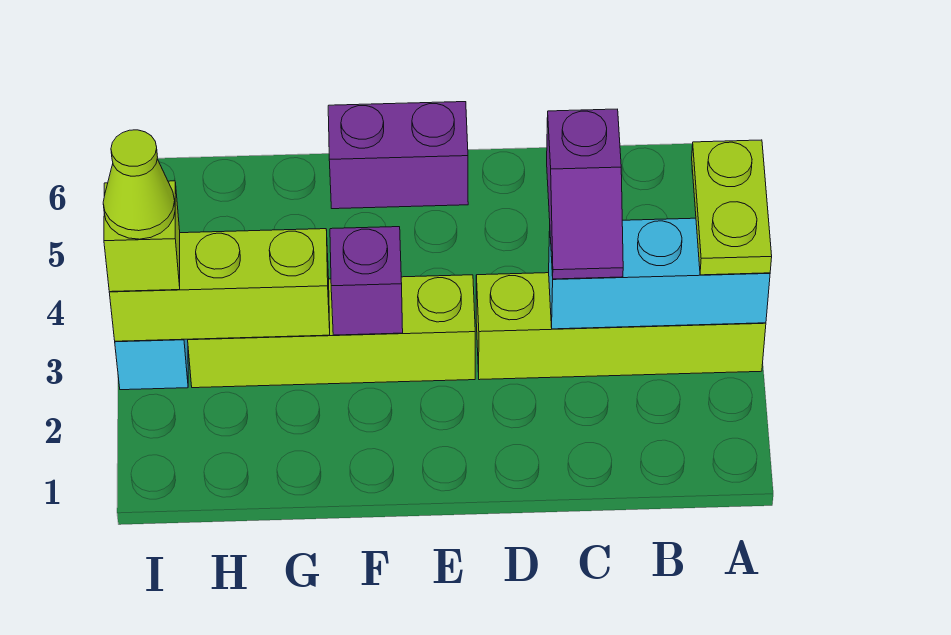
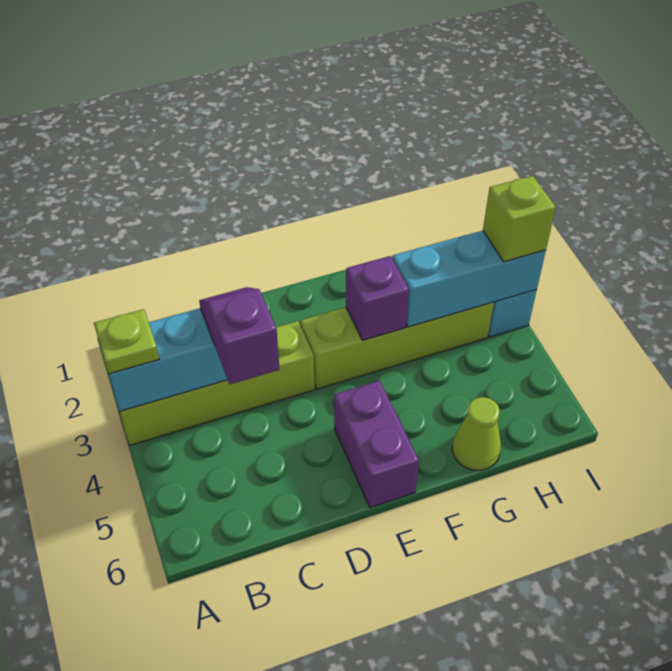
lime plate A3:A4 level 3 -> lime plate A3 level 3
purple brick E6:F6 level 1 -> purple brick E5:E6 level 1
lime brick G3:I3 level 2 -> cyan brick G3:I3 level 2
lime cone I3 level 4 -> lime cone G6 level 1

